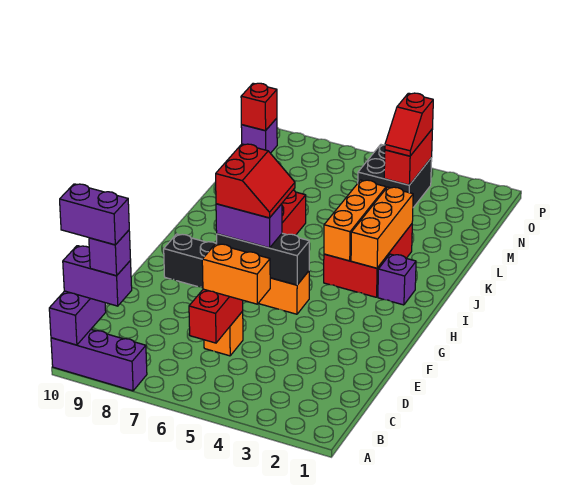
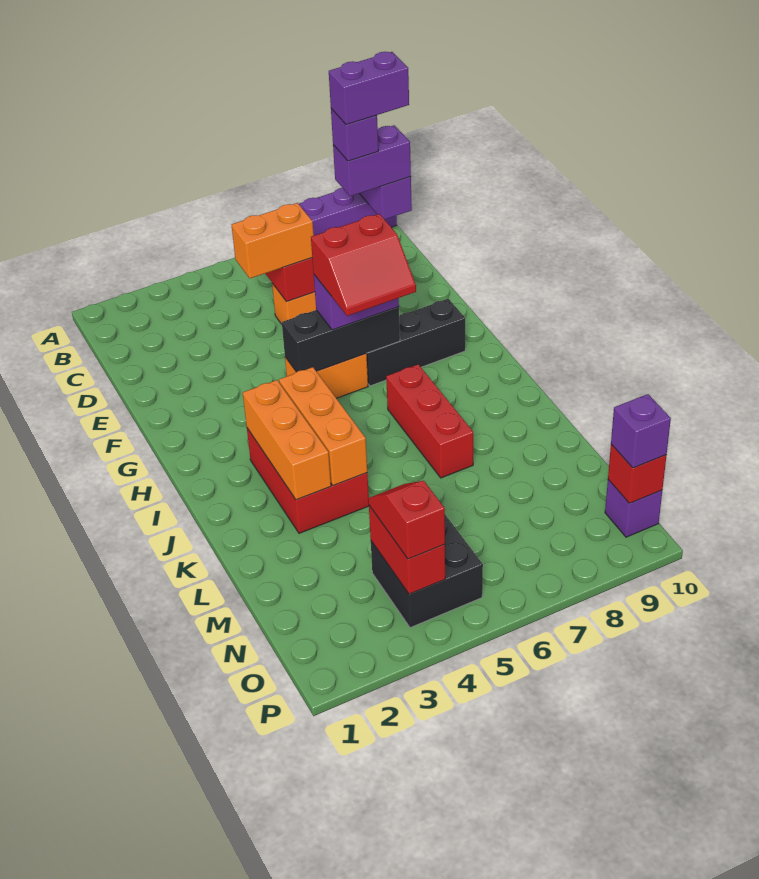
red slope G6:H7 level 4 top 7 -> red slope G6:H7 level 4 top G
purple brick I2 level 1 -> purple brick O10 level 3

